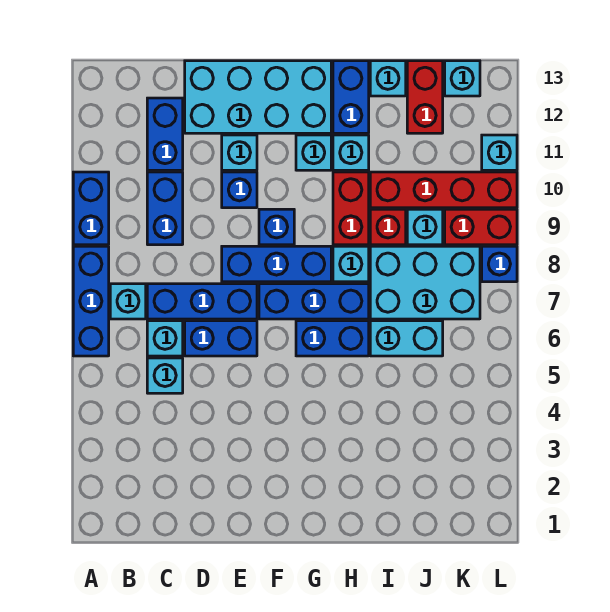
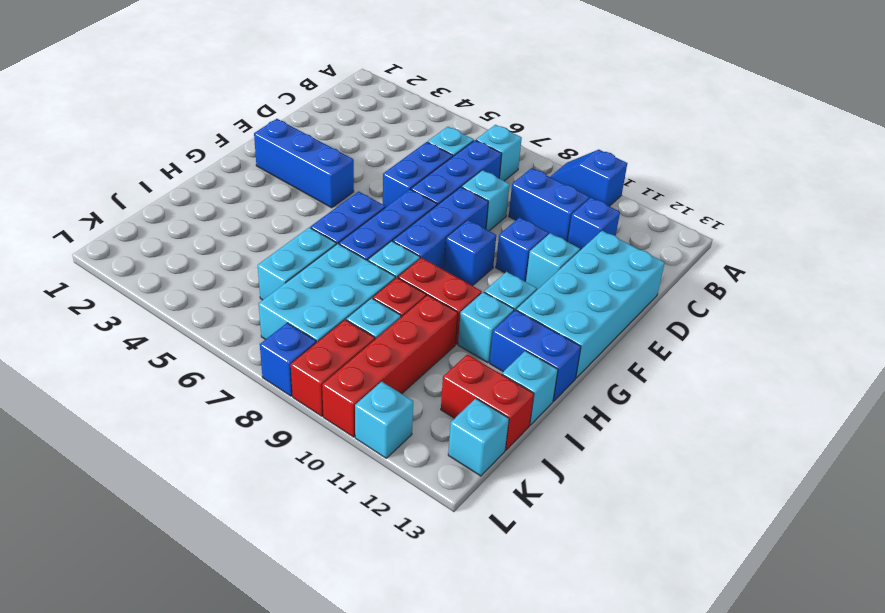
blue brick A6:A8 level 1 -> blue brick F2:F4 level 1
blue brick A9:A10 level 1 -> blue slope A9:A10 level 1 top 10
cyan brick C5 level 1 -> cyan brick D8 level 1
blue brick C11:C12 level 1 -> blue brick C11 level 1

